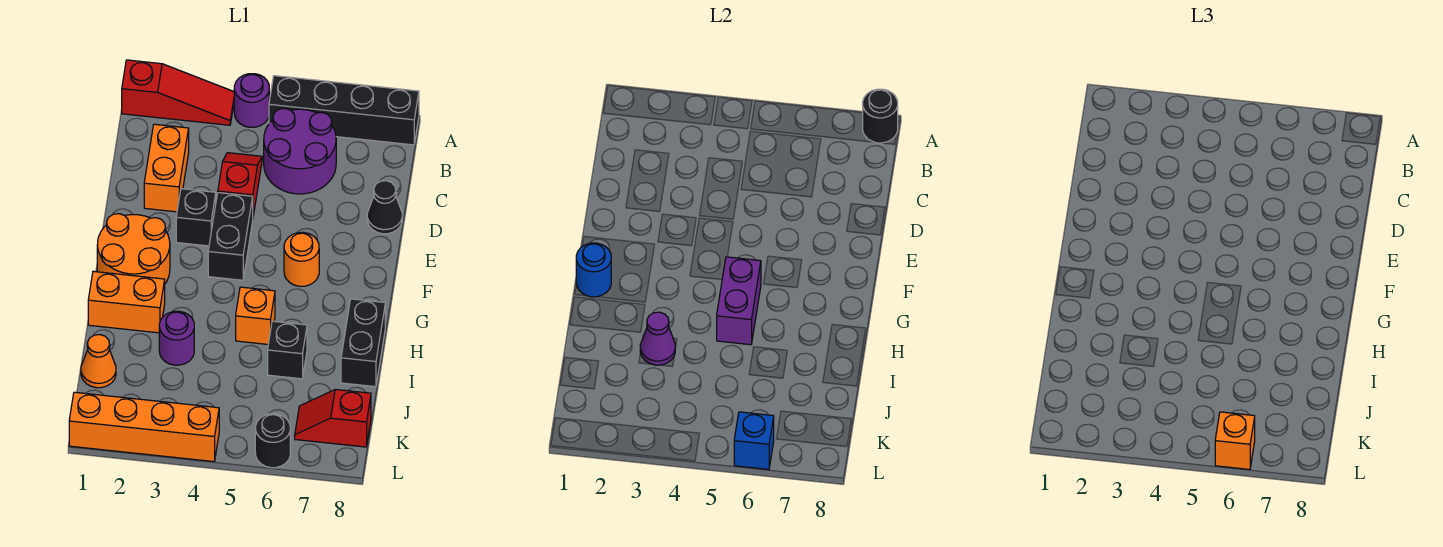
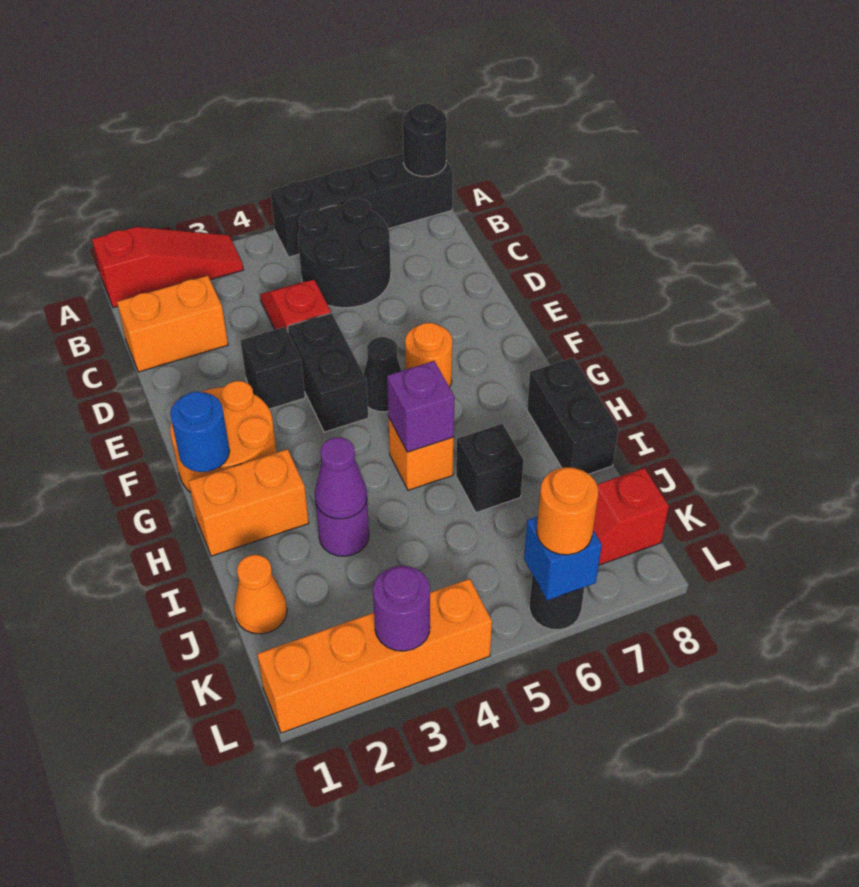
purple round brick A4 level 1 -> purple round brick L3 level 2
purple round brick B5:C6 level 1 -> black round brick B5:C6 level 1
orange brick C2:D2 level 1 -> orange brick C1:C2 level 1
black cone D8 level 1 -> black cone F5 level 1
purple brick G5:H5 level 2 -> purple brick H5 level 2
orange brick L6 level 3 -> orange round brick L6 level 3

